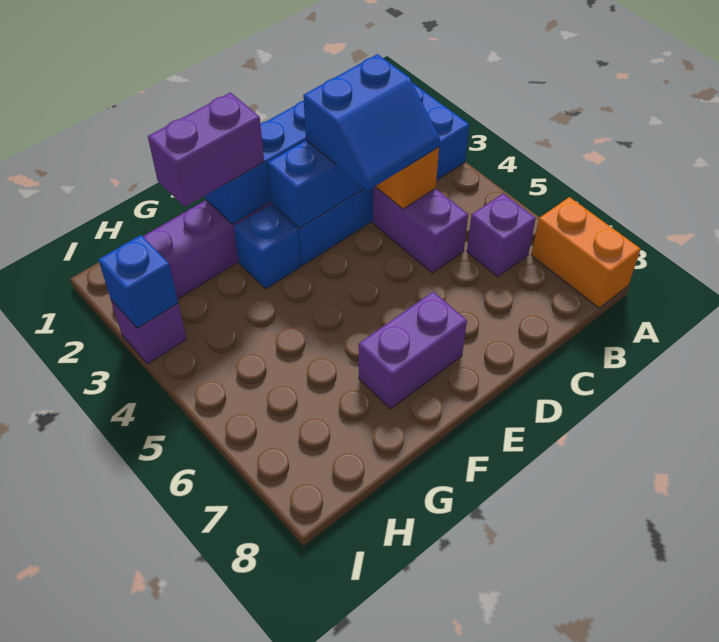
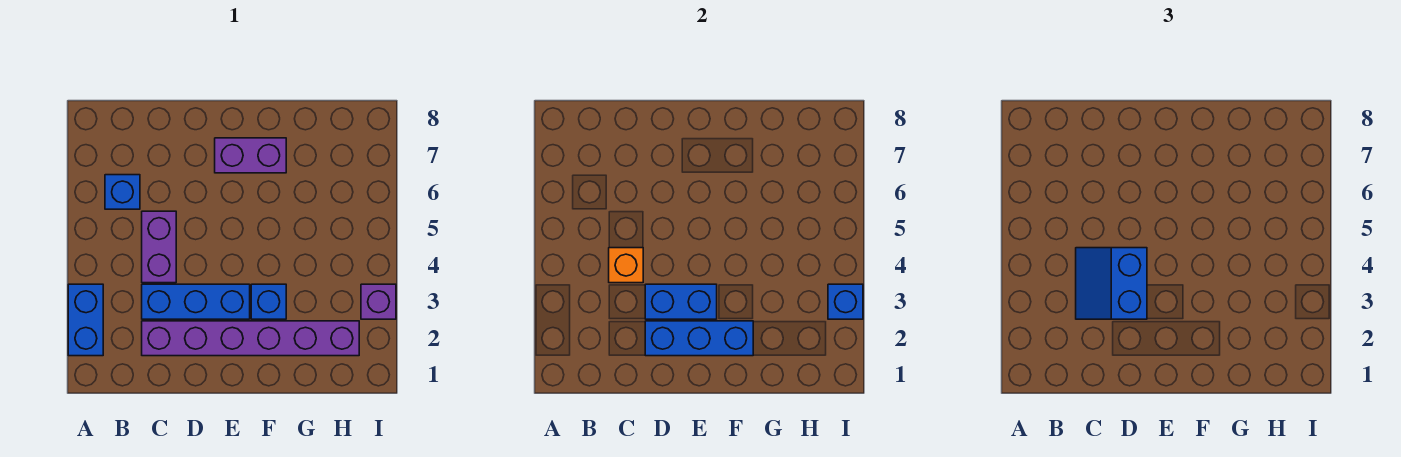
orange brick A7:A8 level 1 -> none
purple brick B6 level 1 -> blue brick B6 level 1
blue slope C3:D4 level 3 top 3 -> blue slope C3:D4 level 3 top D
purple brick F2:G2 level 3 -> none

